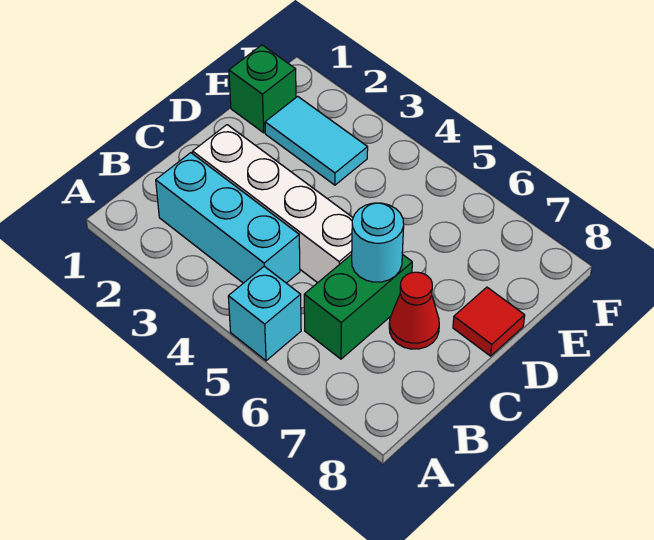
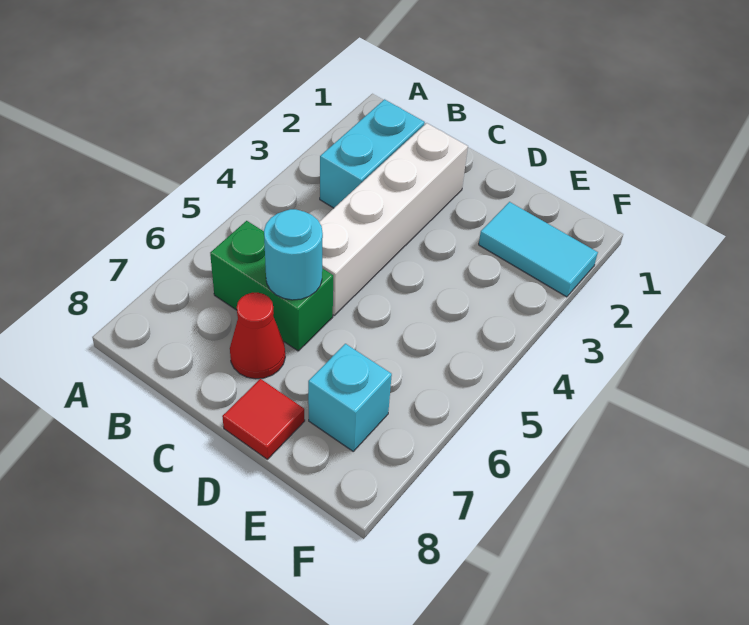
cyan brick A5 level 1 -> cyan brick E7 level 1
cyan brick B2:B4 level 1 -> cyan brick B2:B3 level 1
green brick E1 level 1 -> none
cyan tile E2:E3 level 1 -> cyan tile E2:F2 level 1

